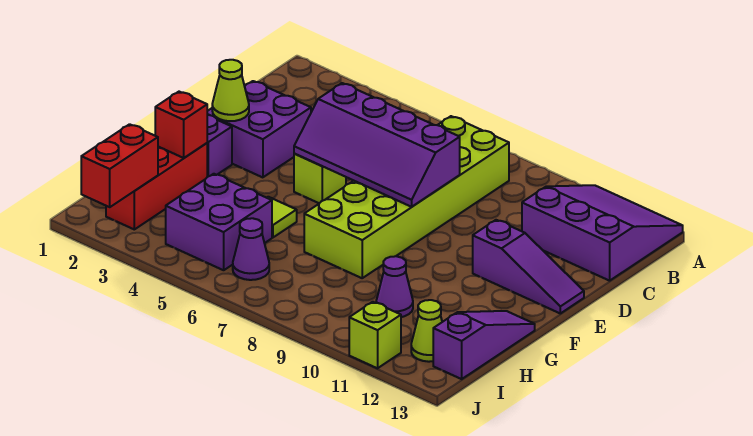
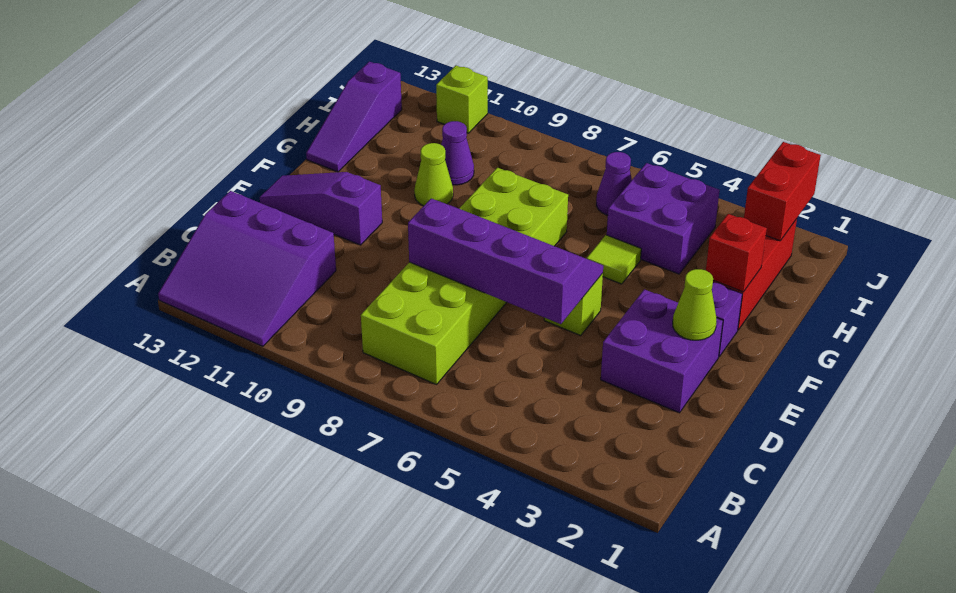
lime cone I12 level 1 -> lime cone G10 level 1

